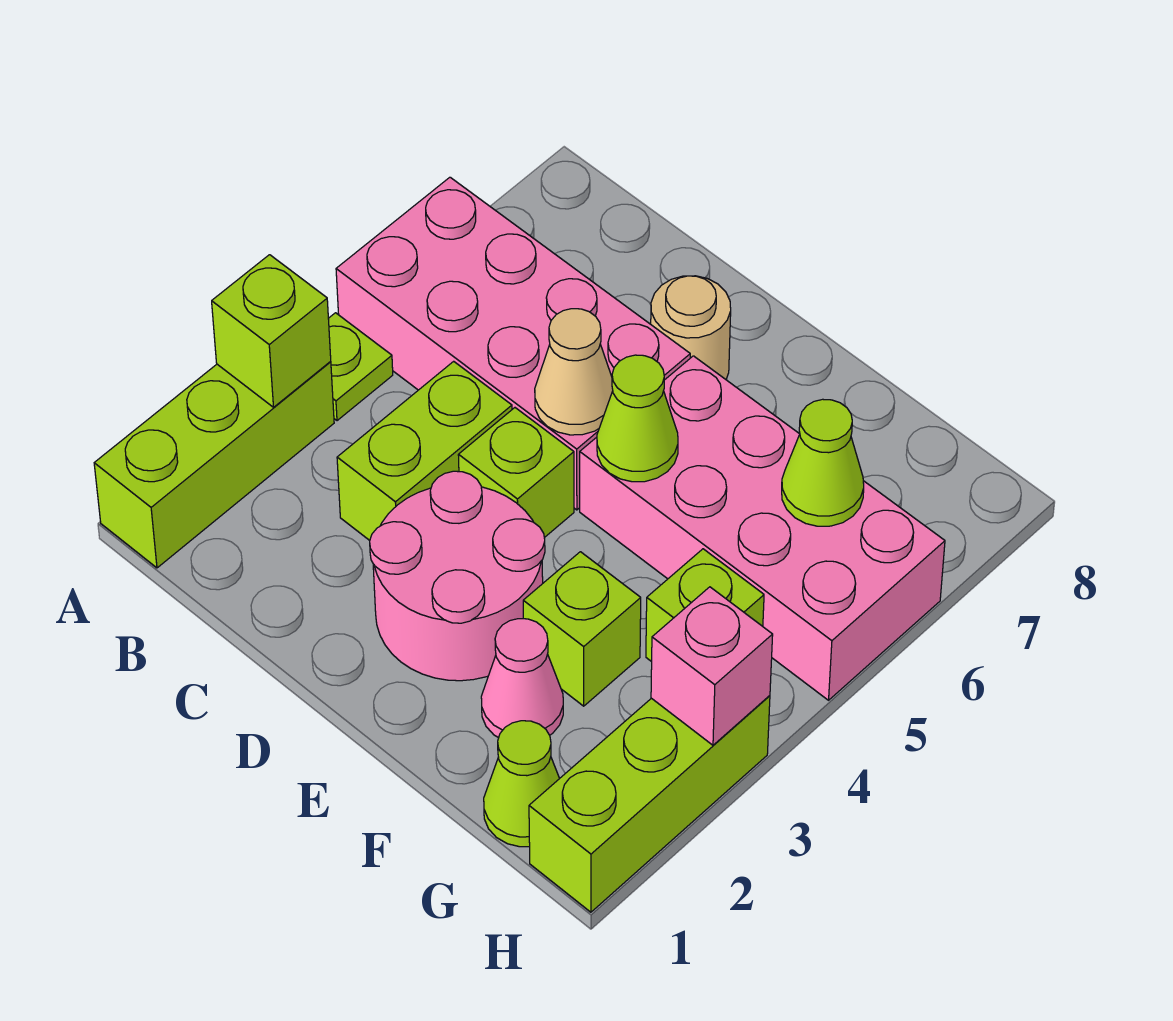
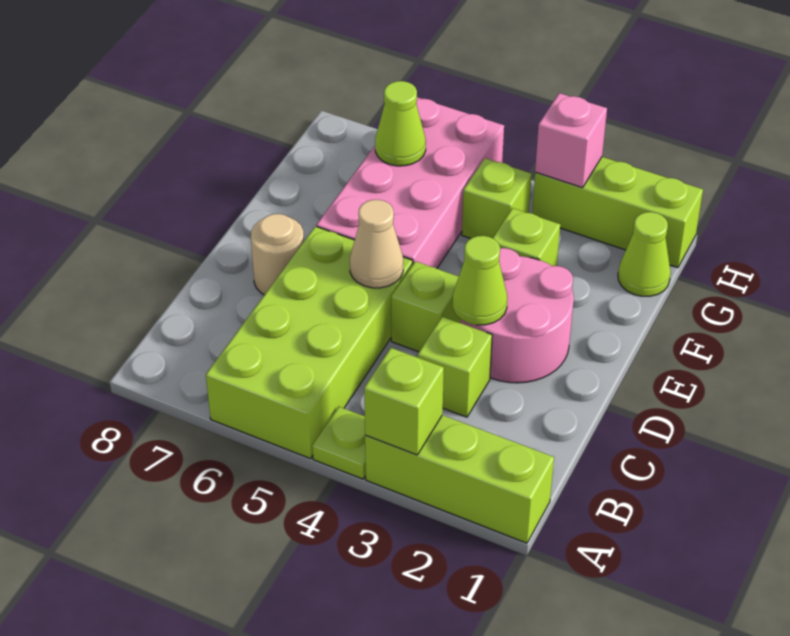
pink brick A5:D6 level 1 -> lime brick A5:D6 level 1
lime brick C3:C4 level 1 -> lime brick C3 level 1
lime cone E5 level 2 -> lime cone D3 level 2
pink cone F2 level 1 -> none

